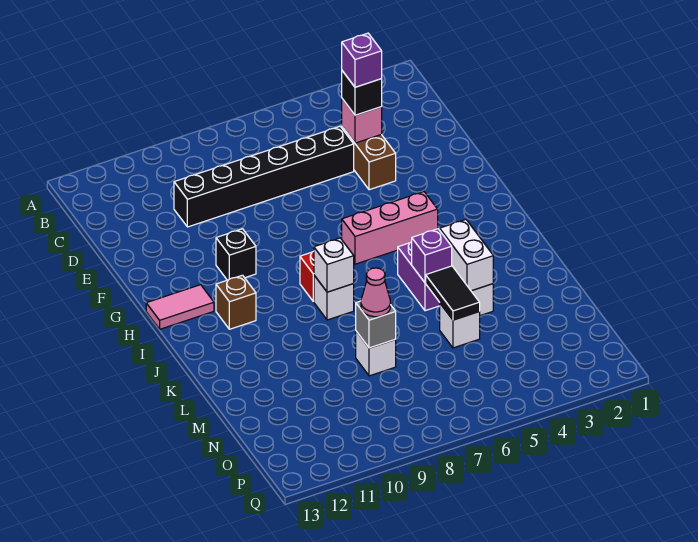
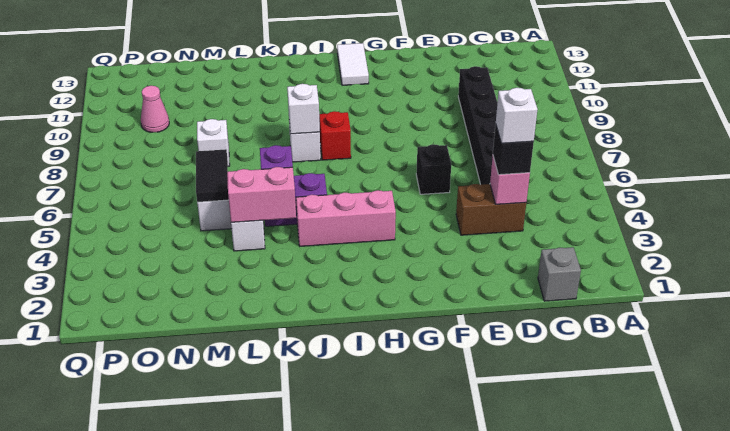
purple brick D4 level 4 -> white brick D4 level 4
black brick G10 level 1 -> black brick F6 level 1
pink brick H4:H6 level 1 -> pink brick H4:J4 level 1
pink tile H12:H13 level 1 -> white tile H12:H13 level 1
brown brick I11 level 1 -> none
white brick K4:L4 level 2 -> pink brick K4:L4 level 2
black tile L5:M5 level 2 -> black tile M5:M6 level 2
grey brick M8 level 2 -> grey brick C1 level 1
pink cone M8 level 3 -> pink cone O10 level 1

